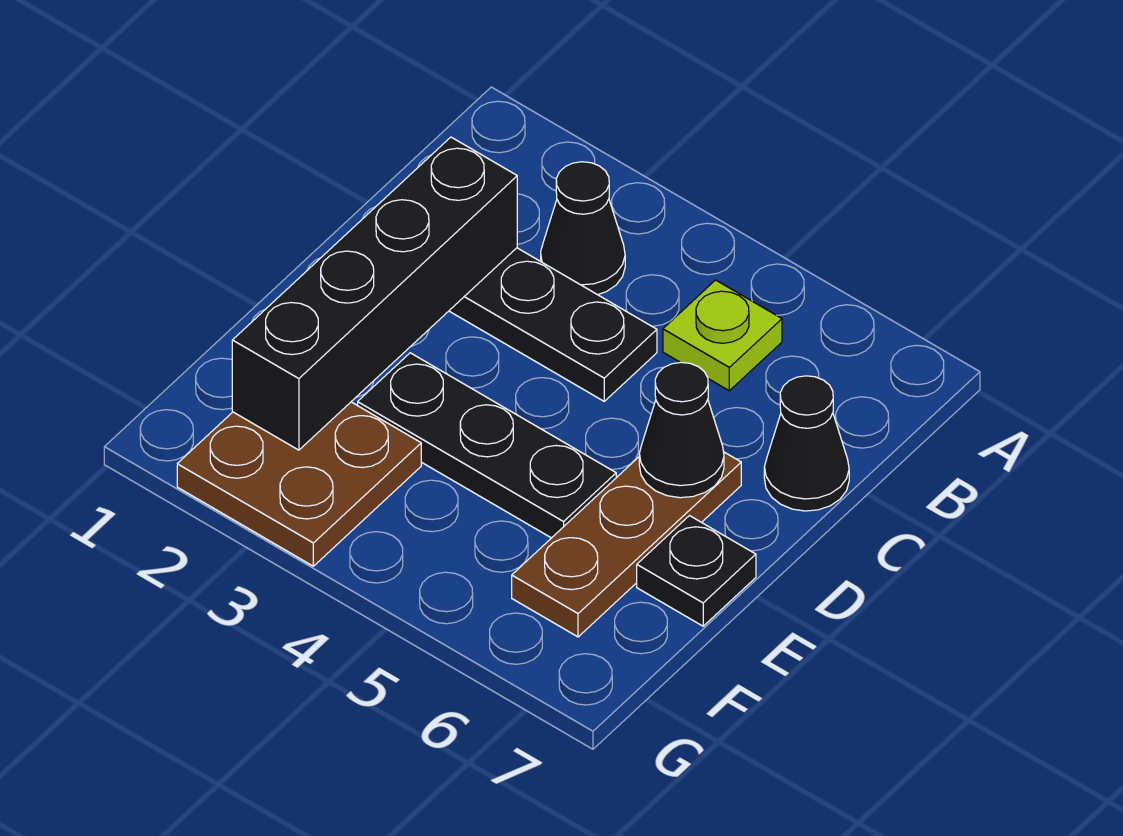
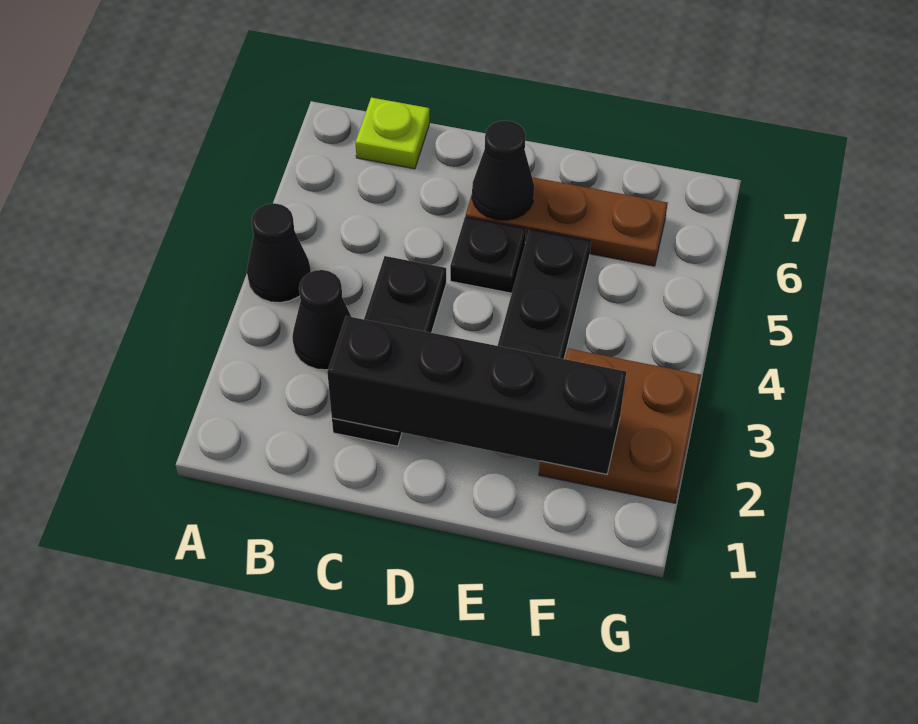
lime plate B5 level 1 -> lime plate B7 level 1
black cone C7 level 1 -> black cone A4 level 1
black plate E7 level 1 -> black plate D5 level 1

